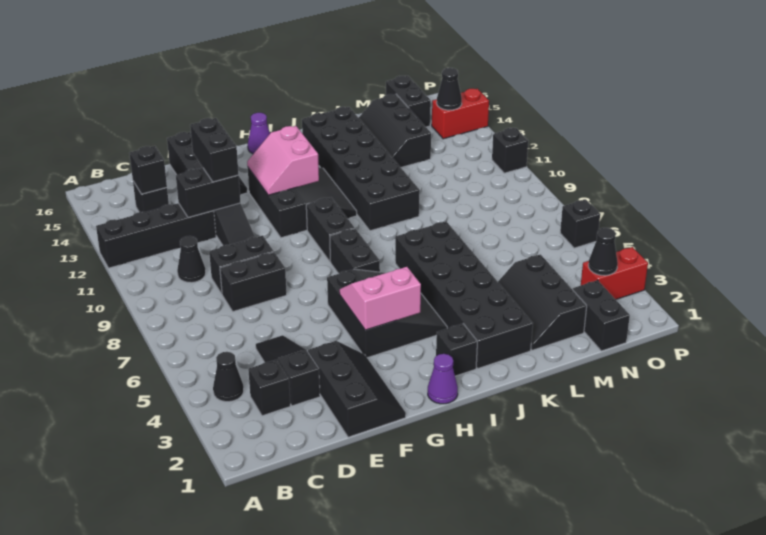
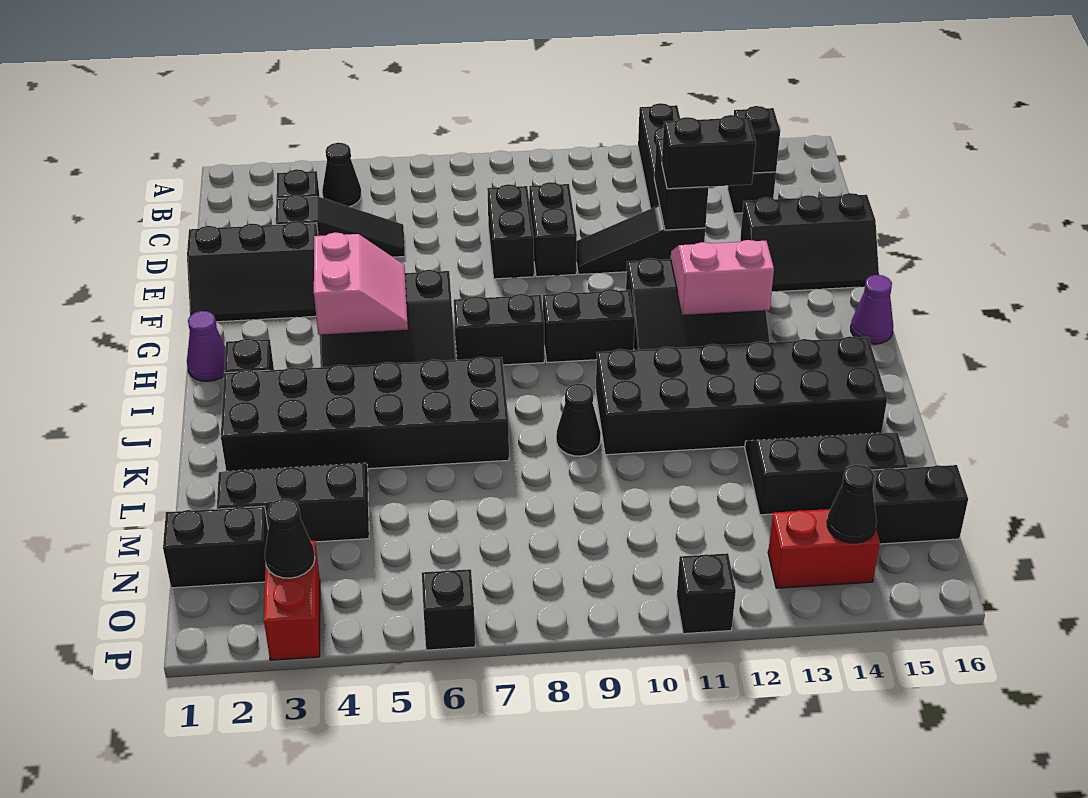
black cone C10 level 1 -> black cone K9 level 1
red brick O14:P14 level 1 -> red brick O13:O14 level 1

